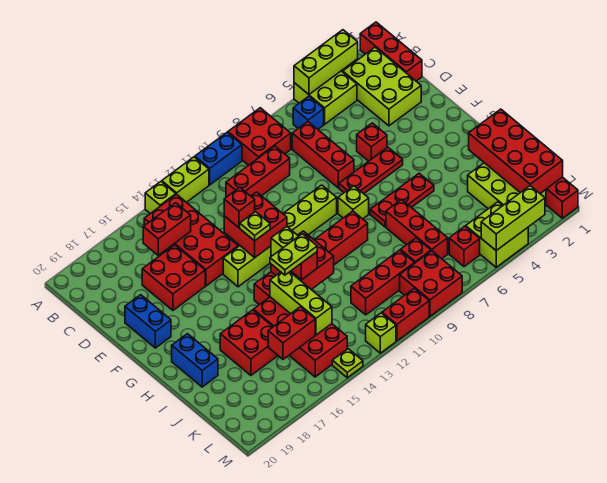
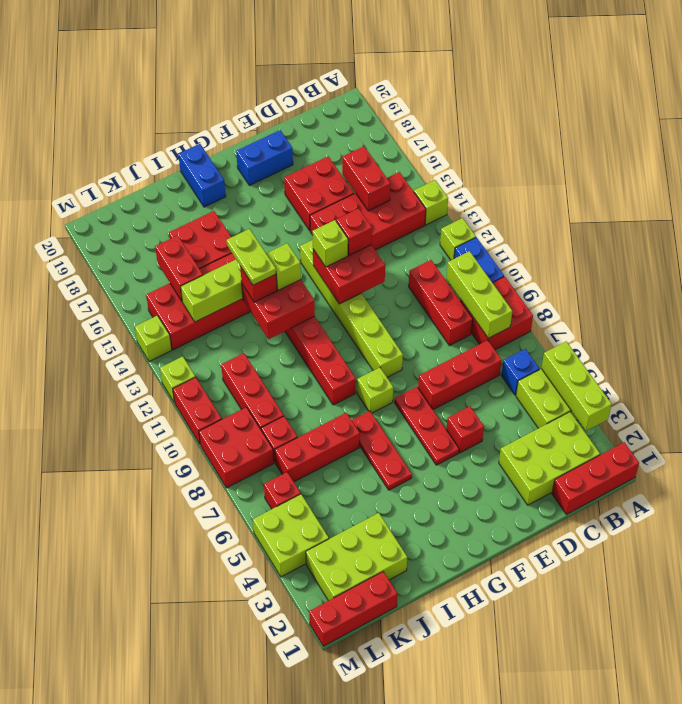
lime brick A12:A13 level 1 -> lime brick A12 level 1
lime plate F13 level 3 -> lime brick F13 level 3
blue brick H19:I19 level 1 -> blue brick H19:H20 level 1
red brick I1:L2 level 2 -> none
lime brick M3:M5 level 2 -> lime brick B8:B10 level 2
lime plate M14 level 1 -> lime brick M14 level 1

